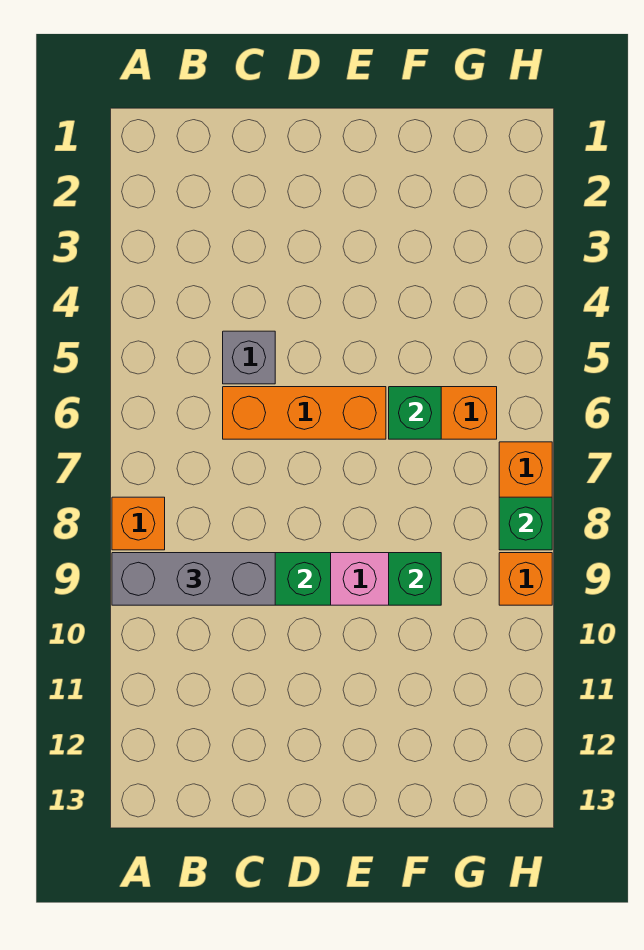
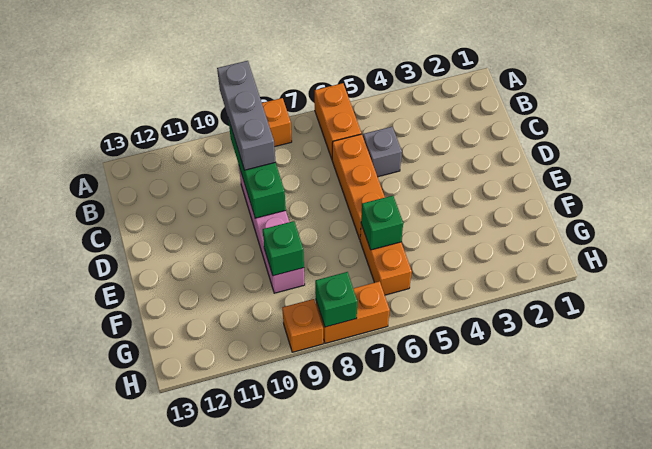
none -> orange brick A6:B6 level 1

